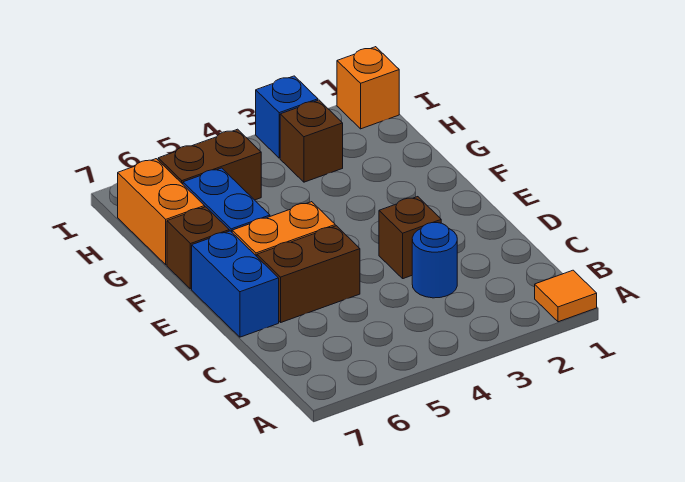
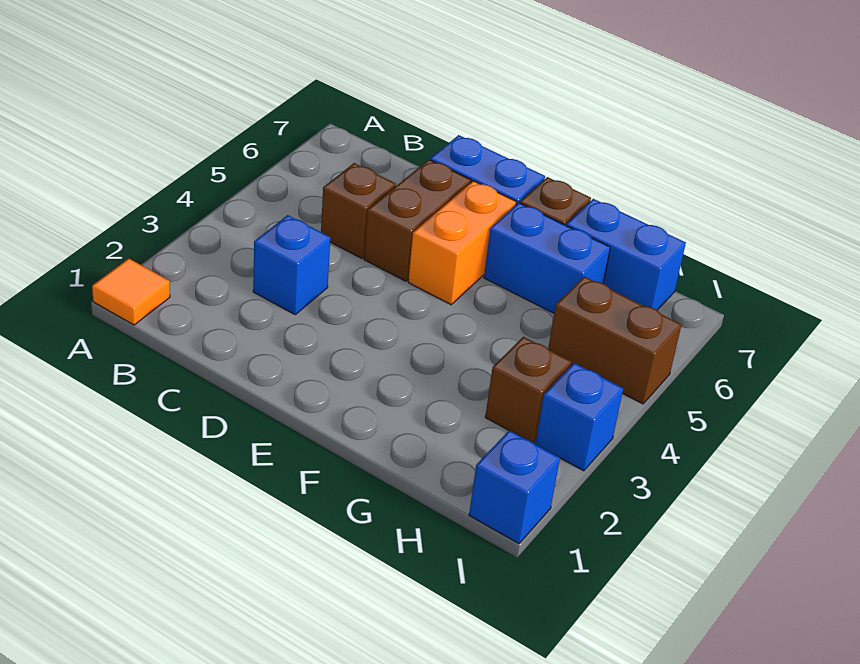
blue round brick C3 level 1 -> blue brick C3 level 1
brown brick D3 level 1 -> brown brick C5 level 1
orange brick G7:H7 level 1 -> blue brick G7:H7 level 1
brown brick H5:H6 level 1 -> brown brick H5:I5 level 1
orange brick I1 level 1 -> blue brick I1 level 1

